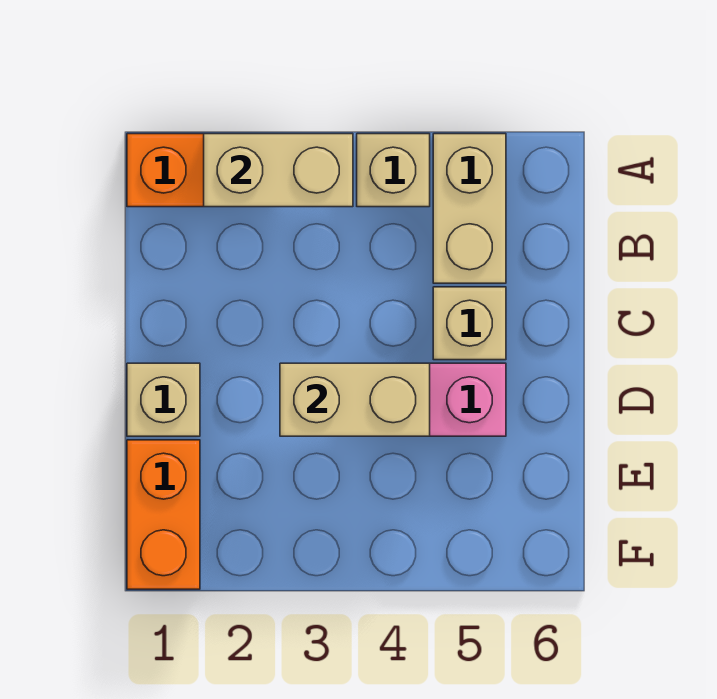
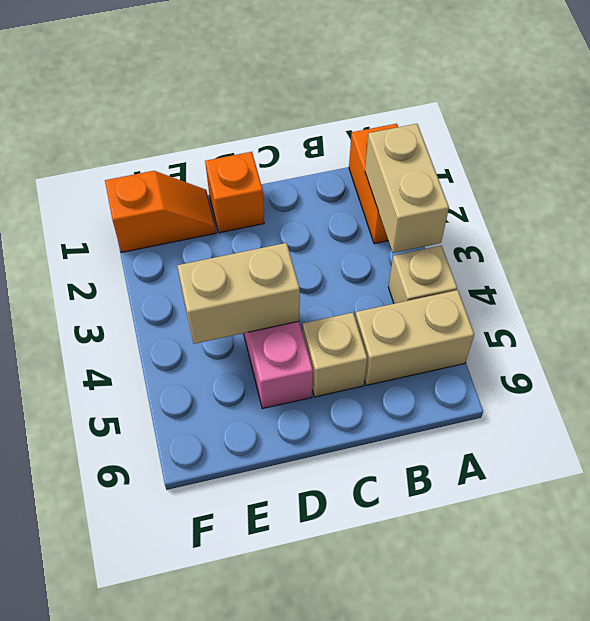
tan brick D1 level 1 -> orange brick D1 level 1
tan brick D3:D4 level 2 -> tan brick D4:E4 level 2
orange brick E1:F1 level 1 -> orange slope E1:F1 level 1 top F

